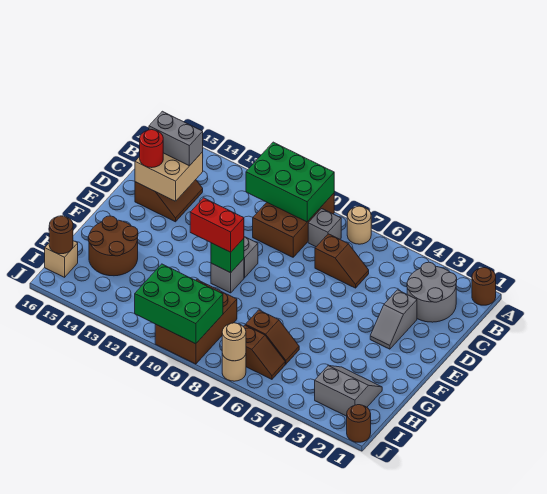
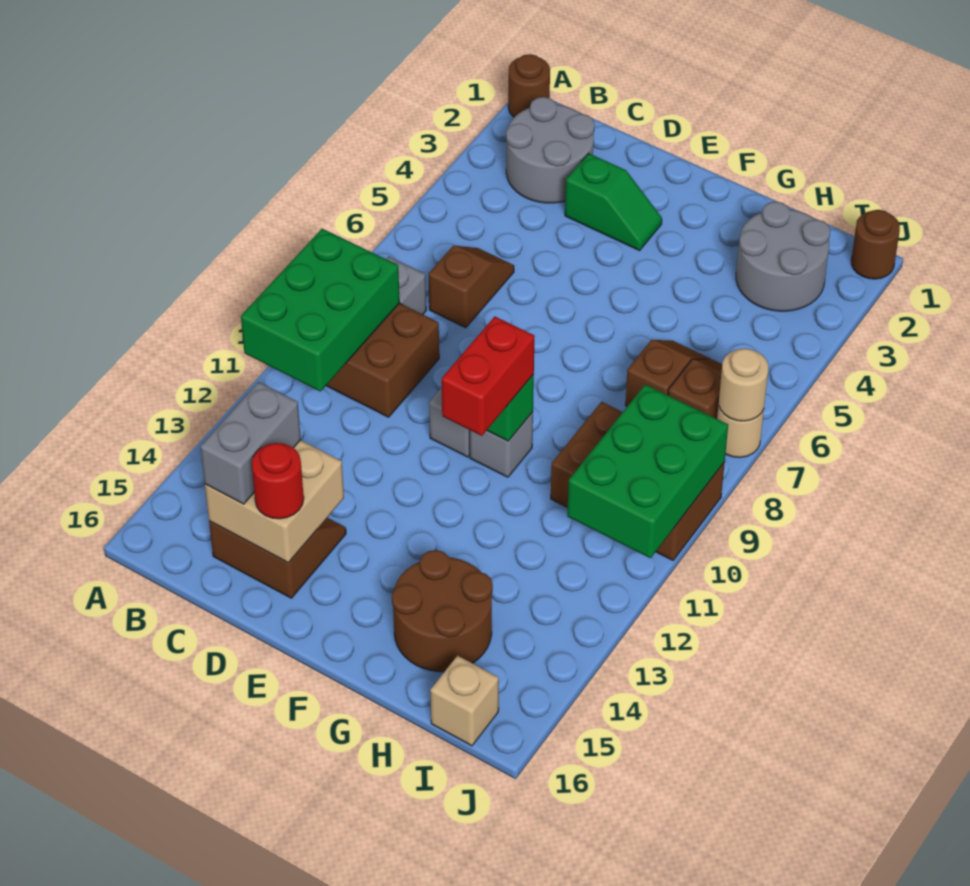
tan round brick A7 level 1 -> none
grey slope D3:E3 level 1 top D -> green slope D3:E3 level 1 top D
grey slope H2:I3 level 1 top I -> grey round brick H2:I3 level 1
brown round brick I16 level 2 -> none

